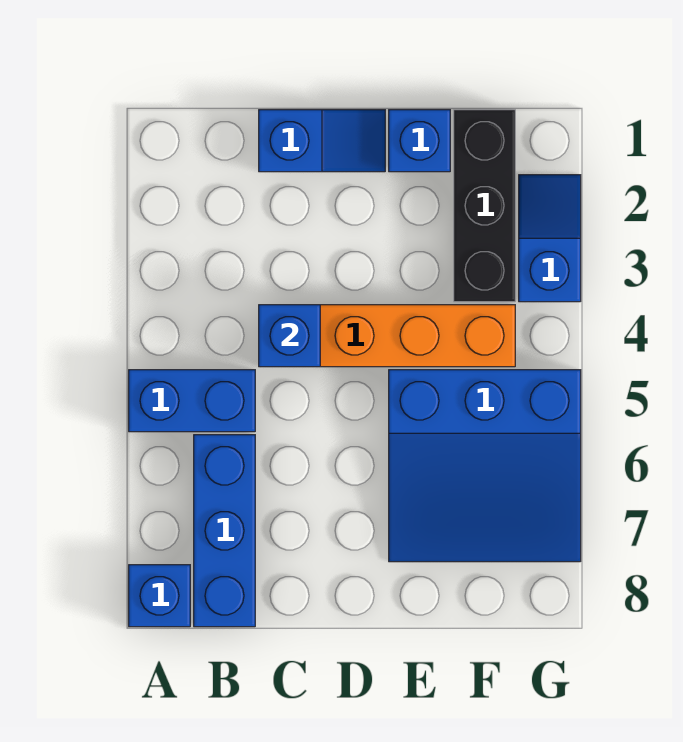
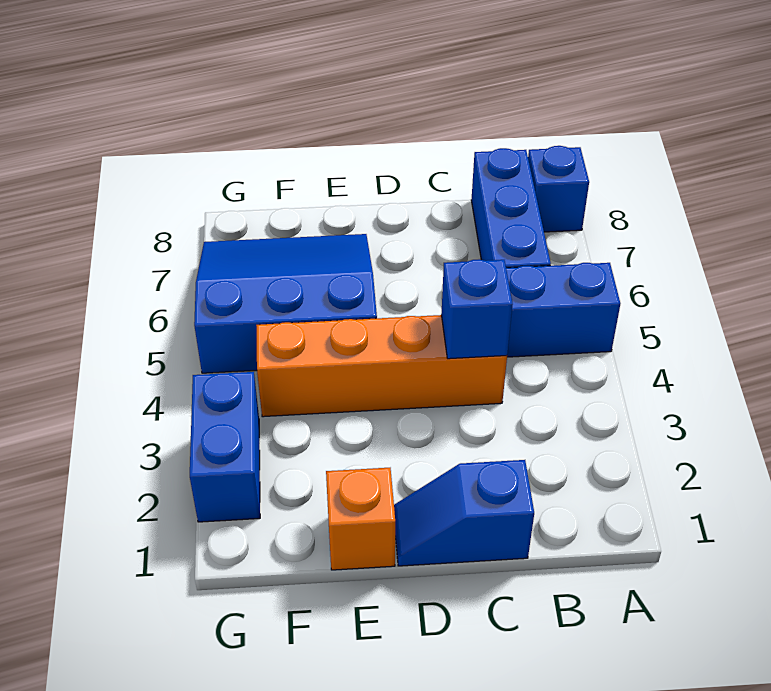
blue brick E1 level 1 -> orange brick E1 level 1
black brick F1:F3 level 1 -> none
blue slope G2:G3 level 1 top 3 -> blue brick G2:G3 level 1

